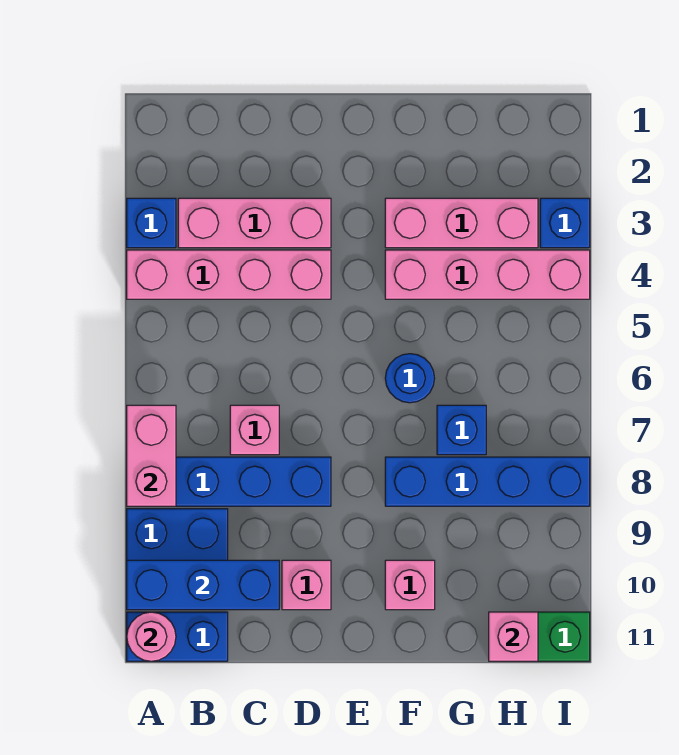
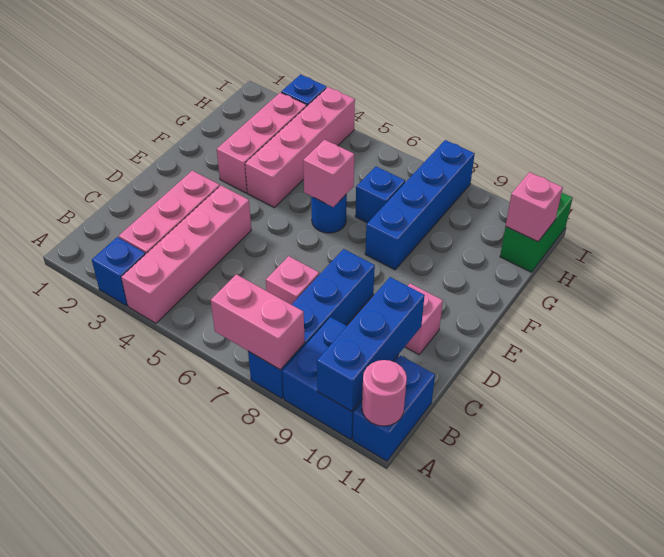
pink brick F10 level 1 -> pink brick F6 level 2

